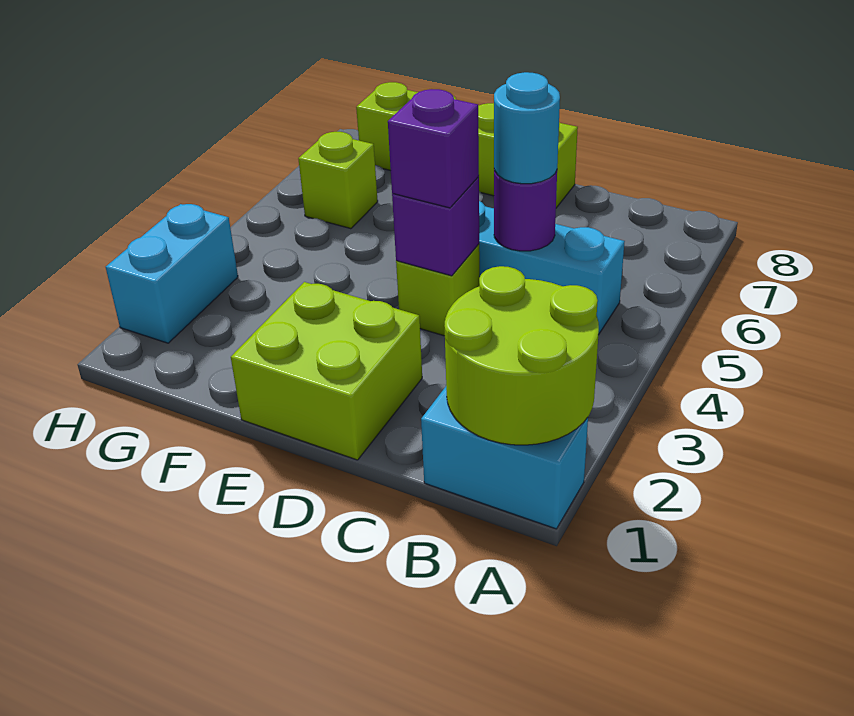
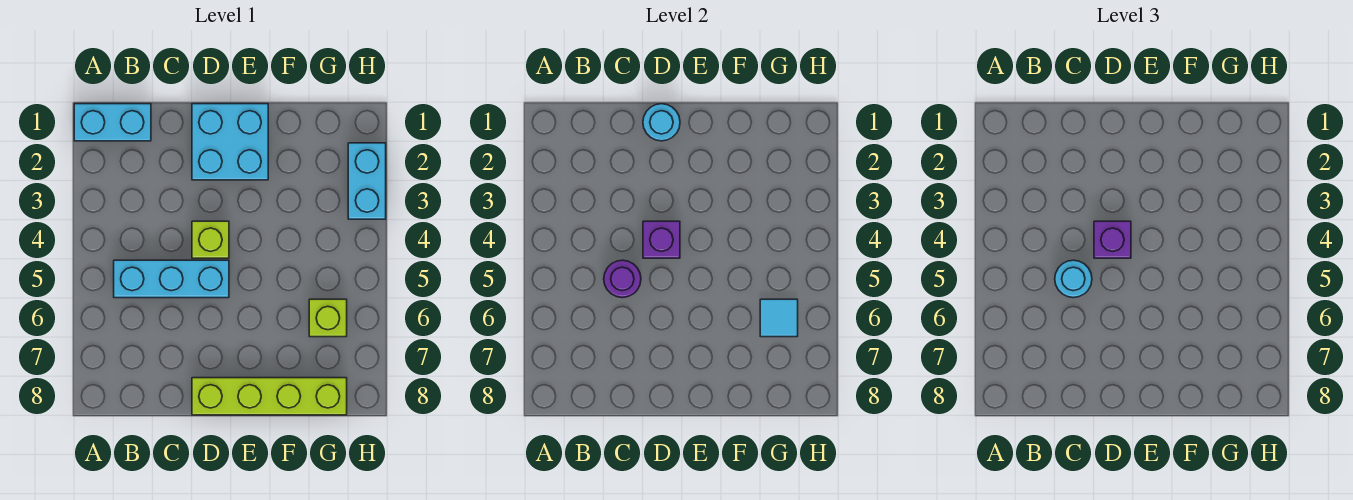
lime round brick A1:B2 level 2 -> none
lime brick D1:E2 level 1 -> cyan brick D1:E2 level 1
none -> cyan round brick D1 level 2
none -> cyan tile G6 level 2

